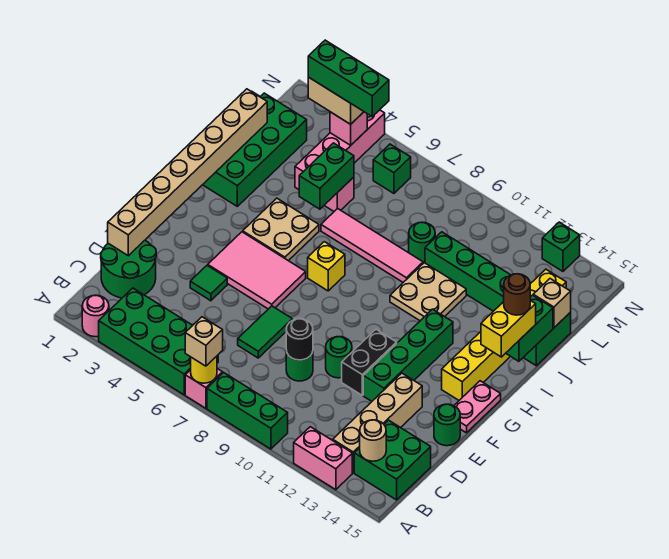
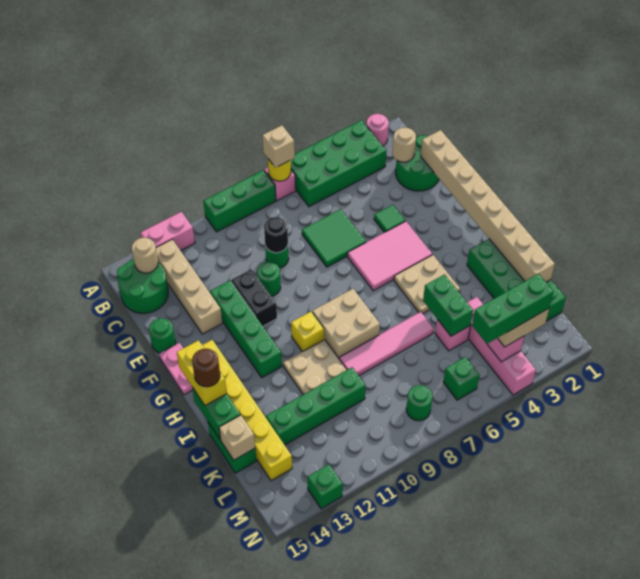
green brick B14:C15 level 1 -> green round brick B14:C15 level 1
none -> tan round brick C2 level 2
green tile D7:E7 level 1 -> green tile D6:E7 level 1
yellow brick H7 level 1 -> yellow brick H10 level 1
none -> tan brick H8:I9 level 1
green round brick K9 level 1 -> green round brick M8 level 1

